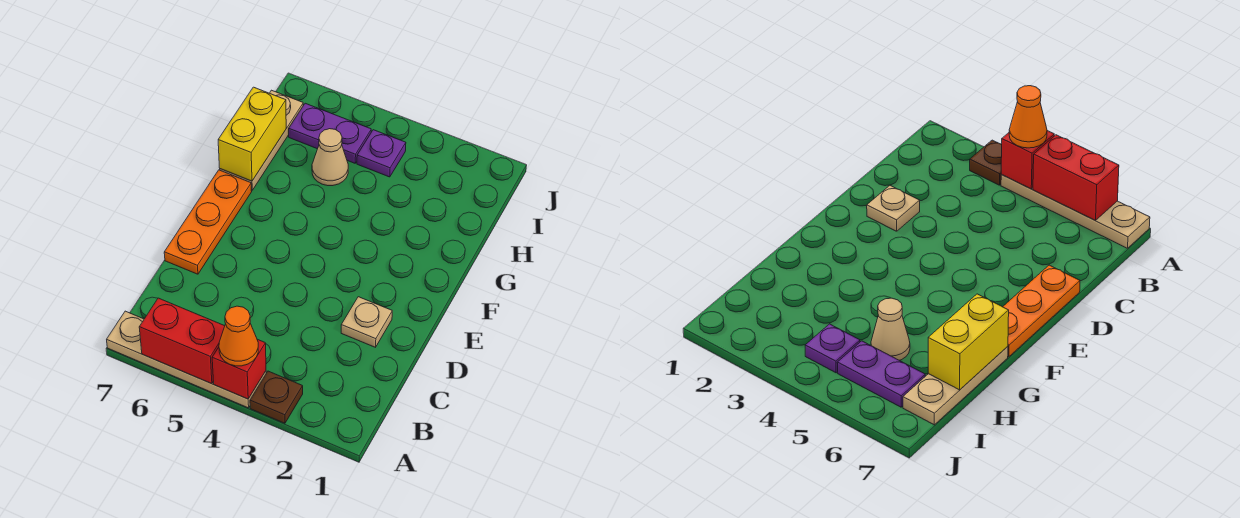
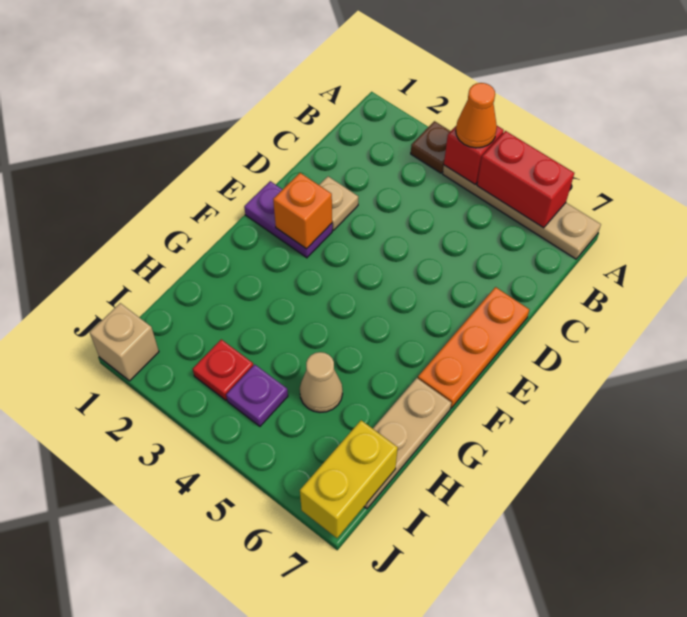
none -> orange brick E2 level 2
yellow brick G7:H7 level 2 -> yellow brick I7:J7 level 2
none -> red plate I3 level 1
purple plate I5:I6 level 1 -> purple plate E1:E2 level 1
none -> tan brick J1 level 1

